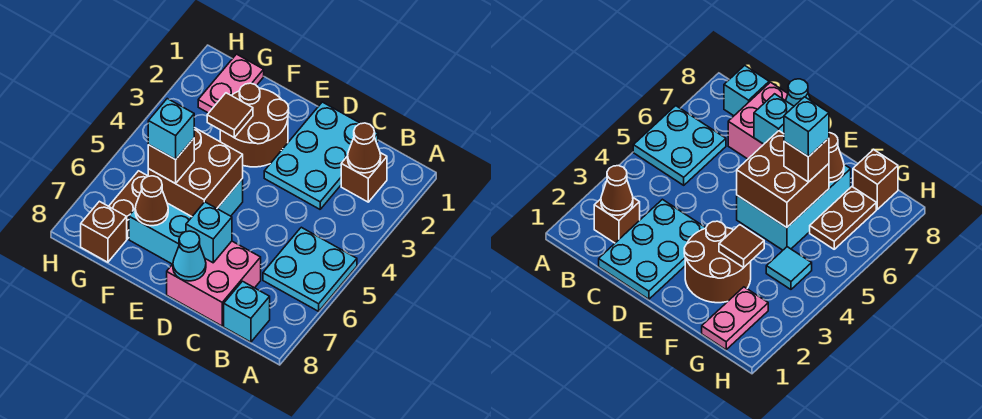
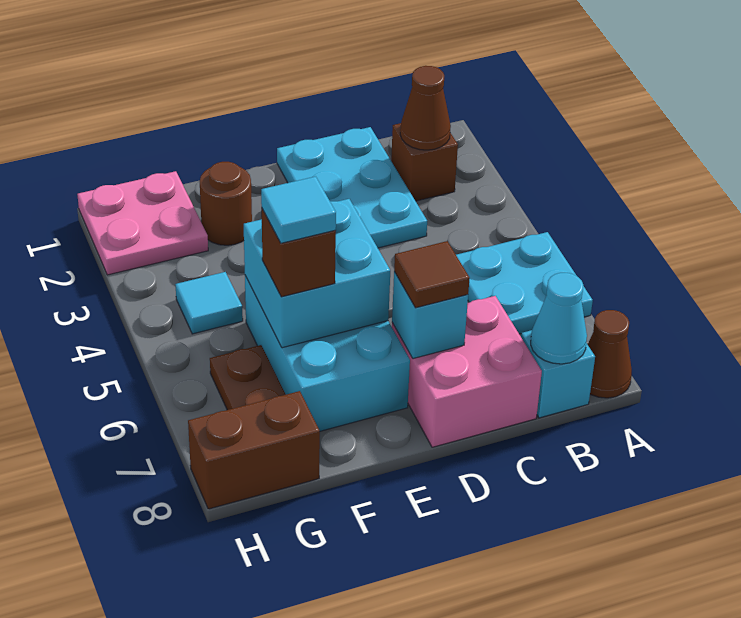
cyan cone D8 level 2 -> cyan cone B8 level 2
brown round brick E2:F3 level 1 -> brown round brick F2 level 1
brown brick E5:F6 level 2 -> cyan brick E5:F6 level 2
brown tile F3 level 2 -> brown tile D7 level 3
cyan brick F6 level 4 -> cyan tile F6 level 4
brown cone F7 level 2 -> brown cone A8 level 1
pink plate G1:G2 level 1 -> pink plate G1:H2 level 1
brown brick G8 level 1 -> brown brick G8:H8 level 1

